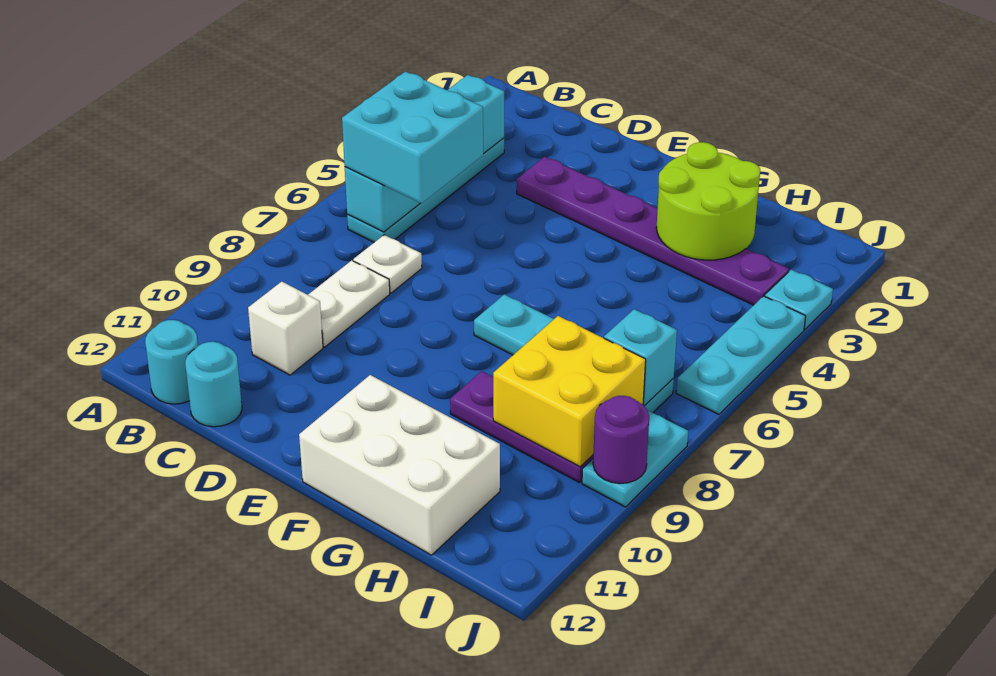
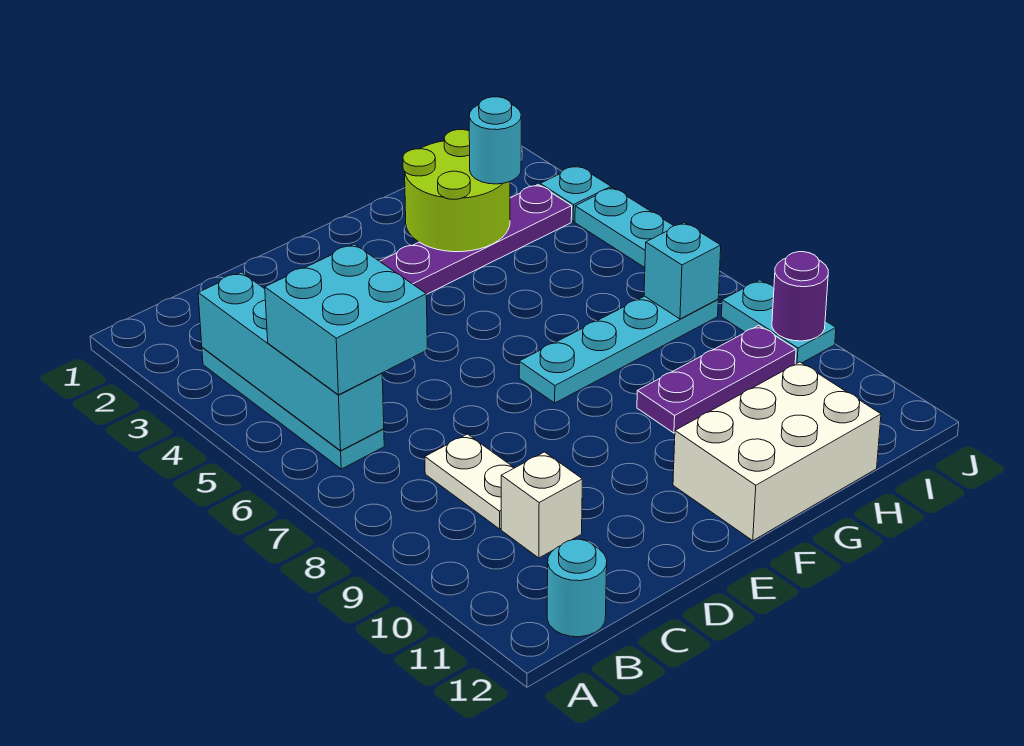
white plate C7 level 1 -> none
cyan round brick C12 level 1 -> cyan round brick H3 level 3
yellow brick H8:I9 level 2 -> none

